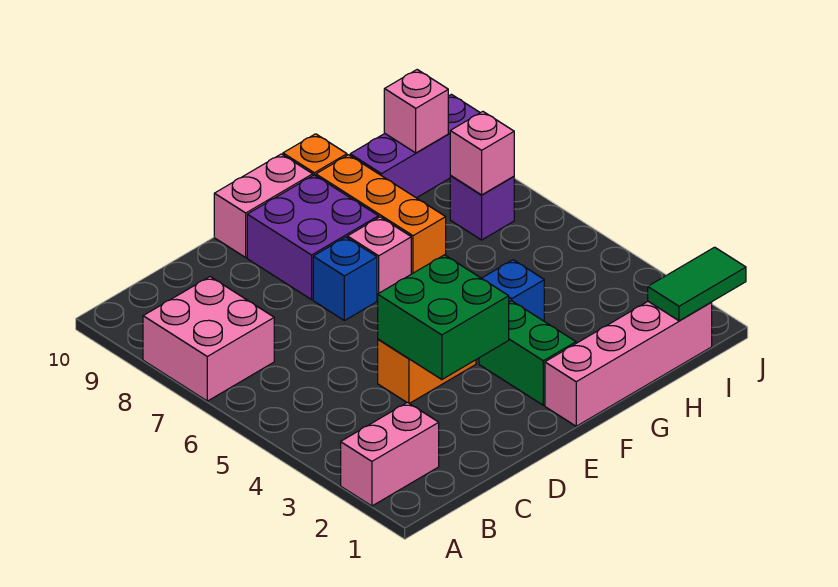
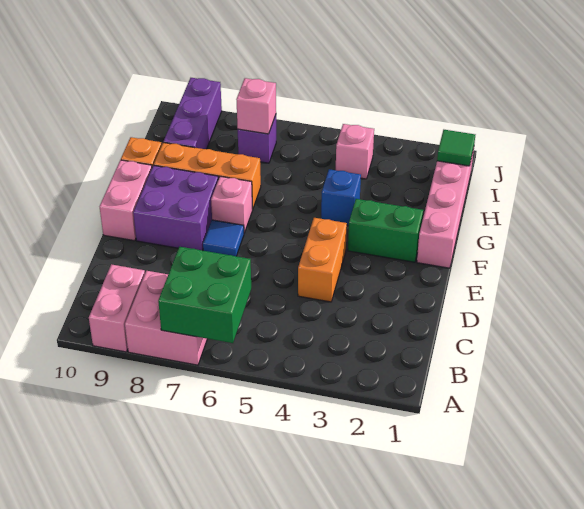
pink brick A2:B2 level 1 -> pink brick A9:B9 level 1
green brick D3:E4 level 2 -> green brick A6:B7 level 2
blue brick E7 level 1 -> blue tile E7 level 1
green tile I1:J1 level 2 -> green tile I1 level 2
pink brick I9 level 2 -> pink brick I4 level 1

